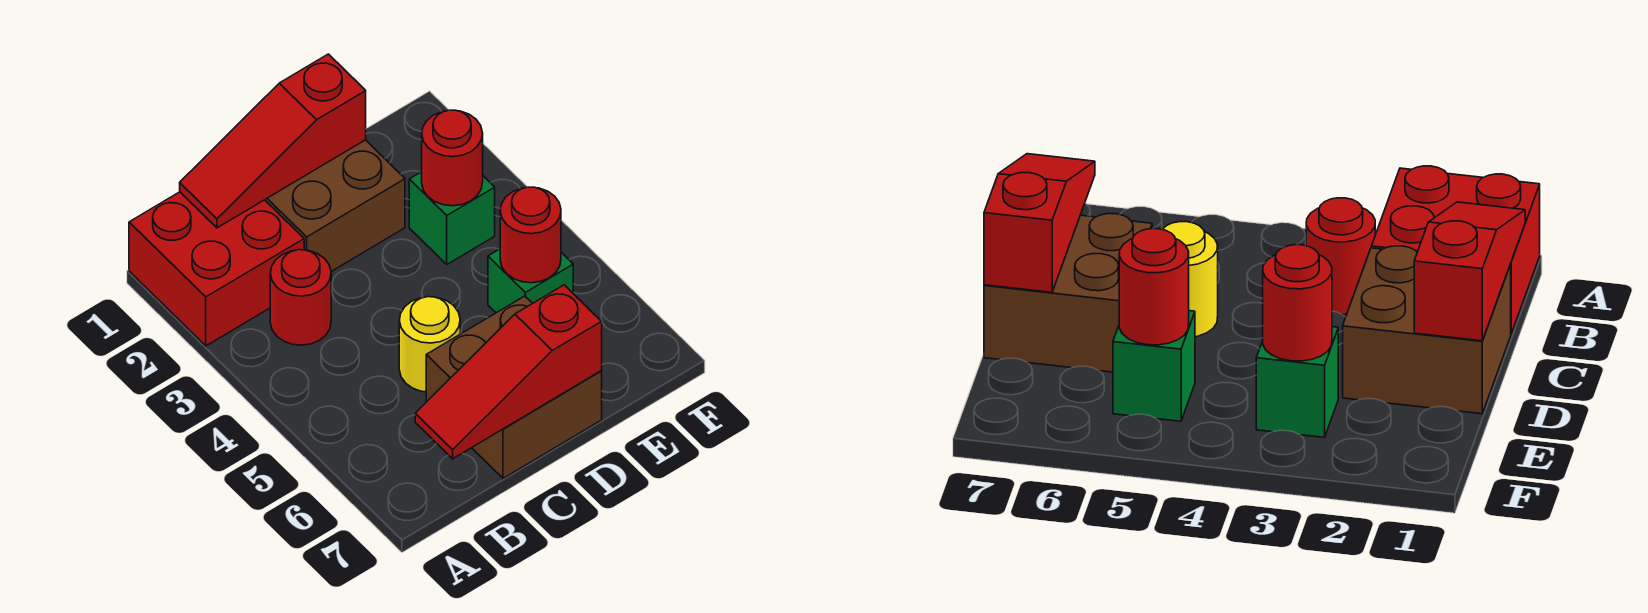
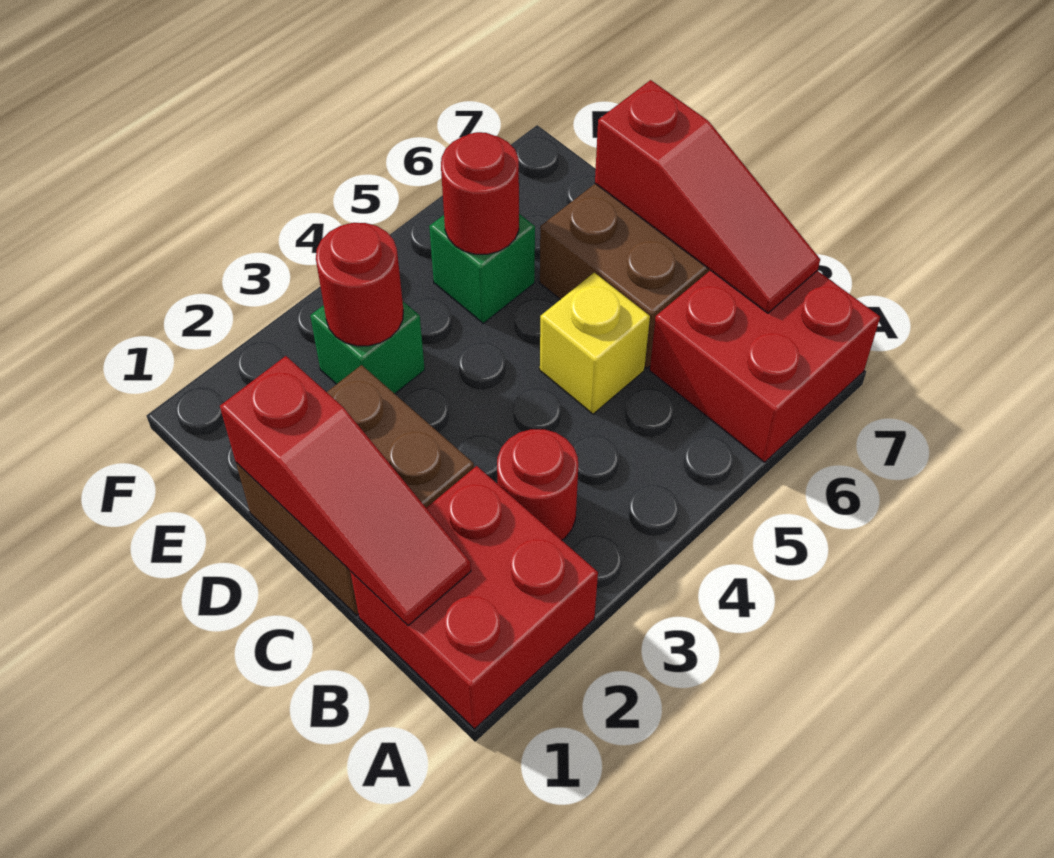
none -> red brick A6:B7 level 1
yellow round brick C5 level 1 -> yellow brick C5 level 1

